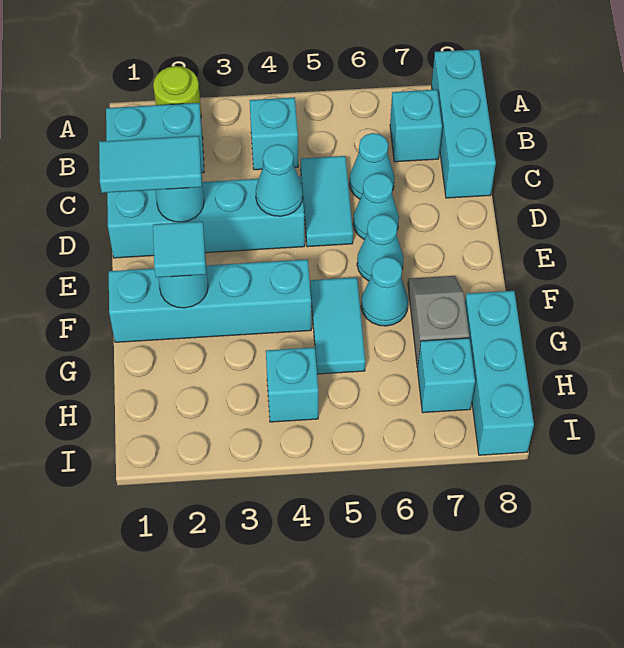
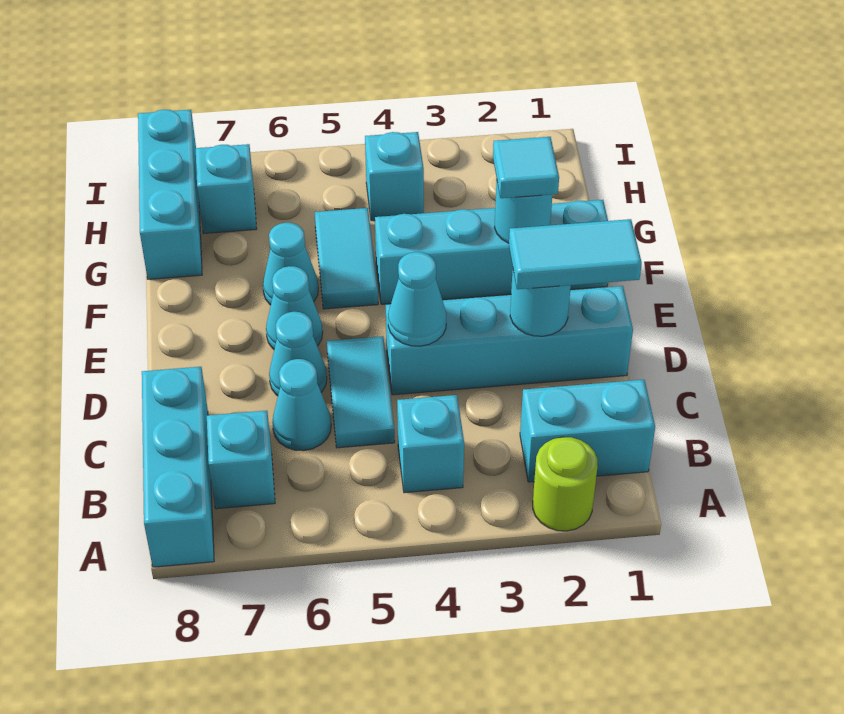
grey slope F7:G7 level 1 top G -> none

